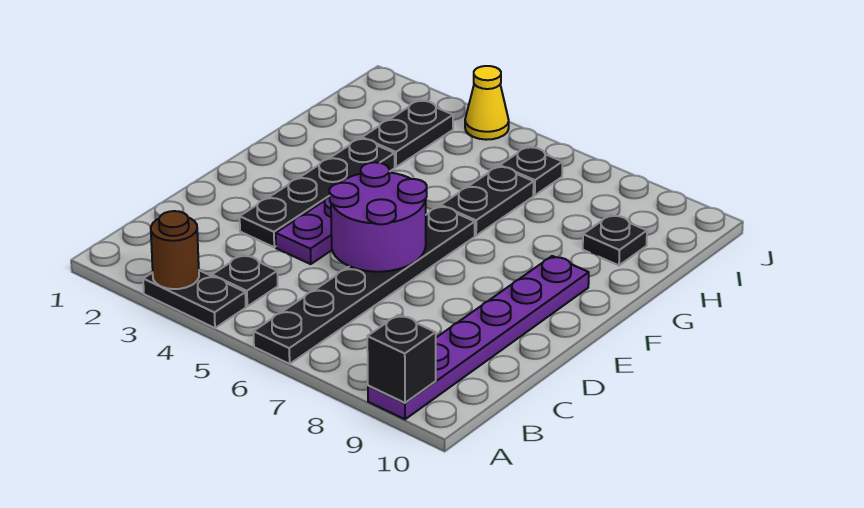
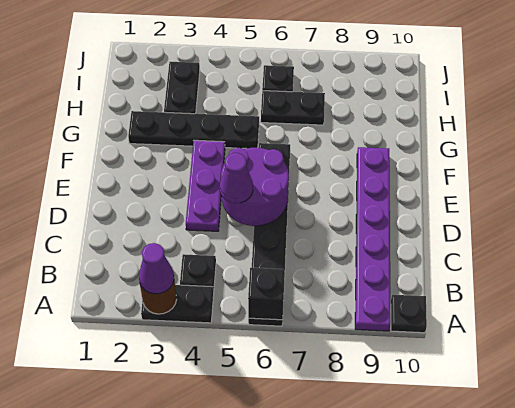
none -> purple cone A3 level 3
black brick A9 level 2 -> black brick A6 level 2
black plate D3:G3 level 1 -> black plate G2:G5 level 1
none -> purple cone D5 level 3
black plate G6:H6 level 1 -> black plate H6:H7 level 1
black plate H9 level 1 -> black plate A10 level 1
yellow cone J4 level 1 -> none

